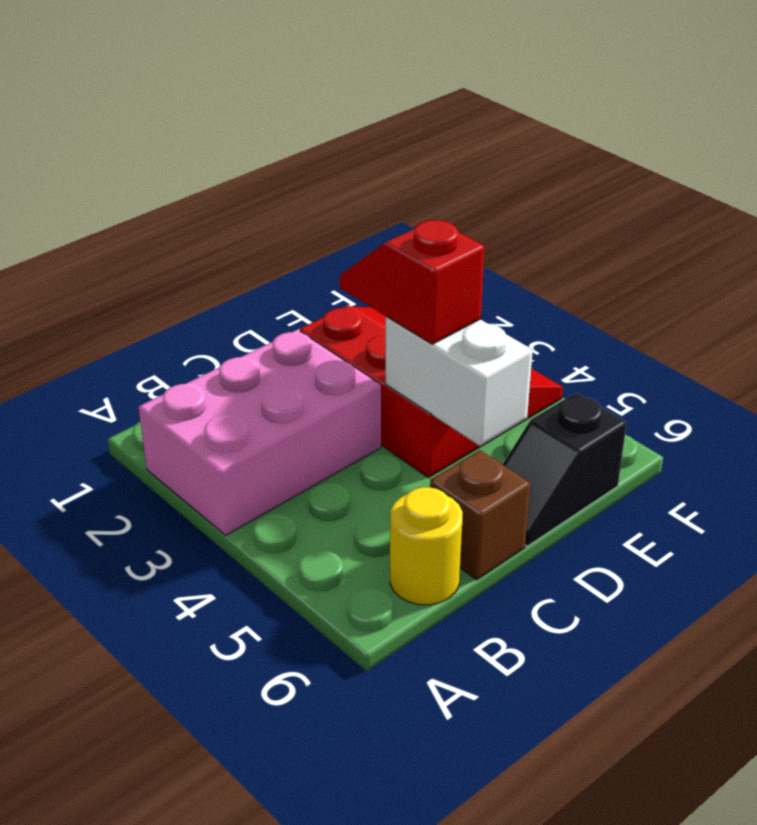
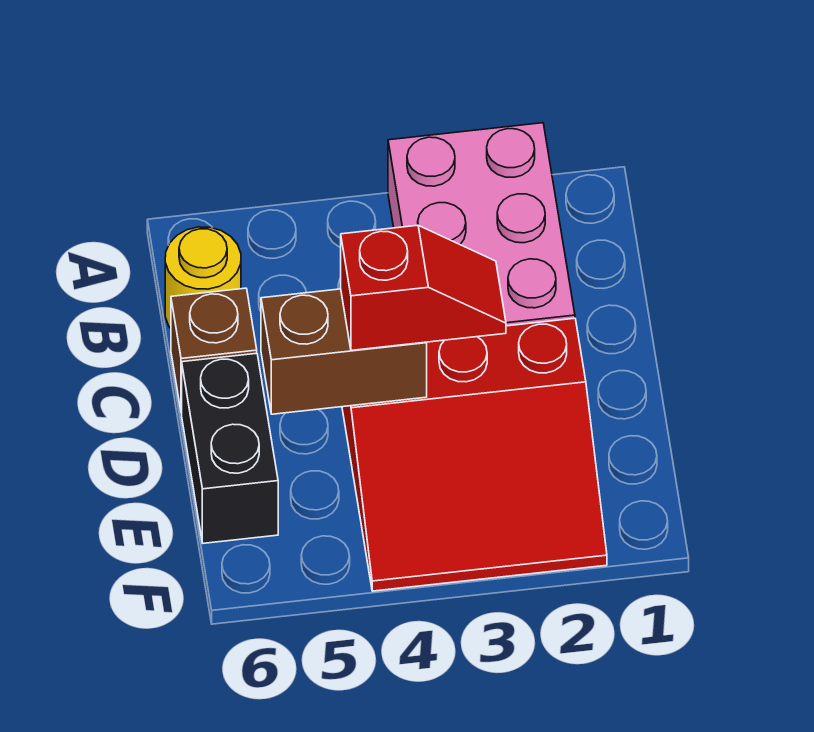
white brick D4:D5 level 2 -> brown brick D4:D5 level 2
black slope D6:E6 level 1 top E -> black brick D6:E6 level 1

